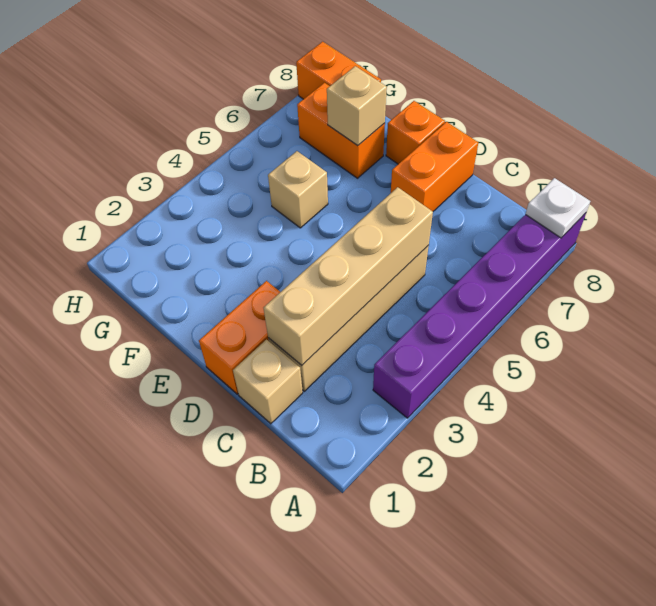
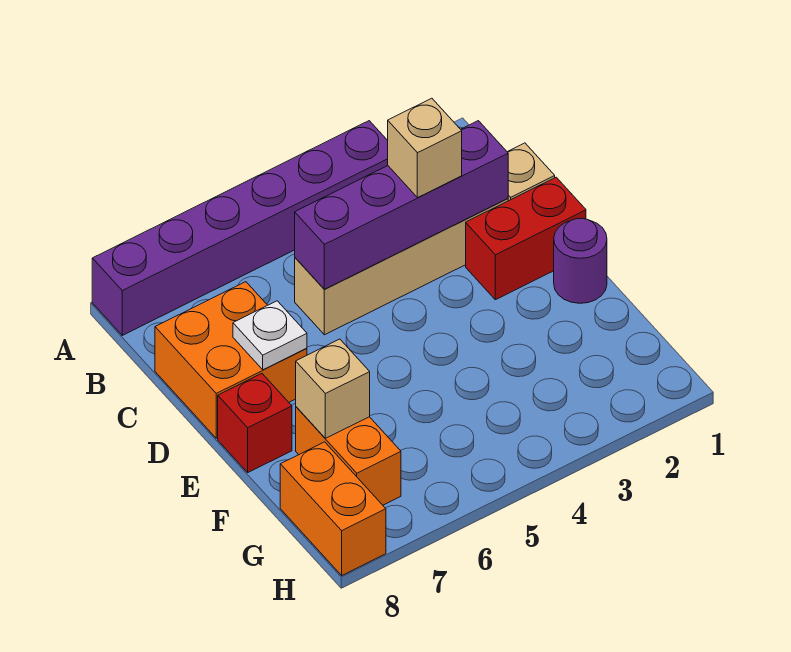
white plate A8 level 2 -> white plate D7 level 2
tan brick C2:C5 level 2 -> purple brick C2:C5 level 2
orange brick D1:D2 level 1 -> red brick D1:D2 level 1
orange brick D7:D8 level 1 -> orange brick C7:D8 level 1
none -> purple round brick E1 level 1
orange brick E8 level 1 -> red brick E8 level 1
tan brick F5 level 1 -> tan brick C3 level 3

